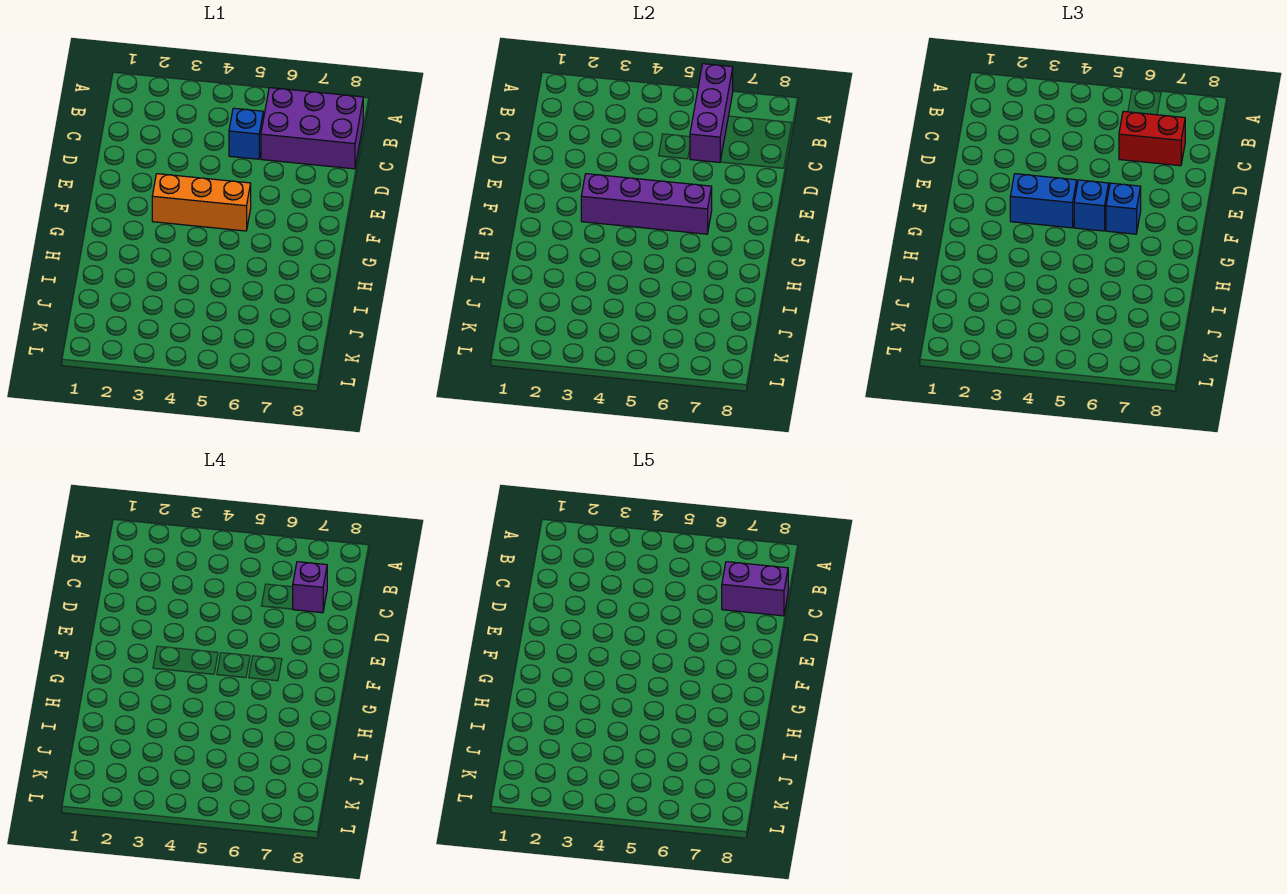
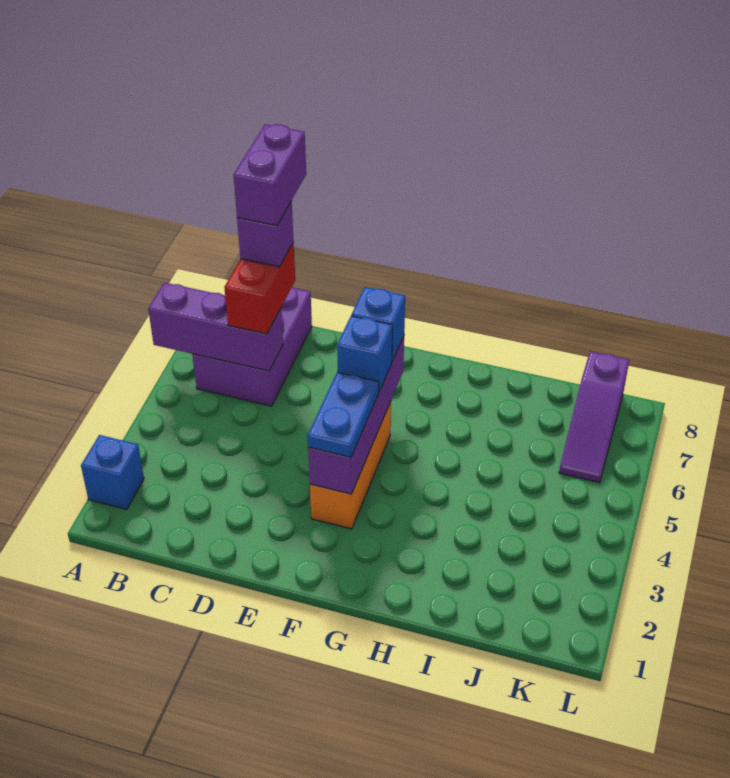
blue brick C5 level 1 -> blue brick A2 level 1
blue brick F3:F4 level 3 -> blue plate F3:F4 level 3
none -> purple slope K6:K8 level 1 top 8

